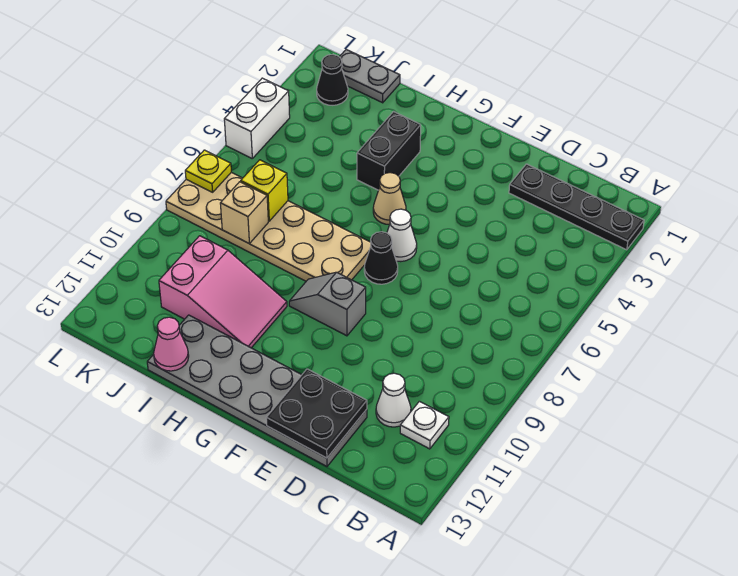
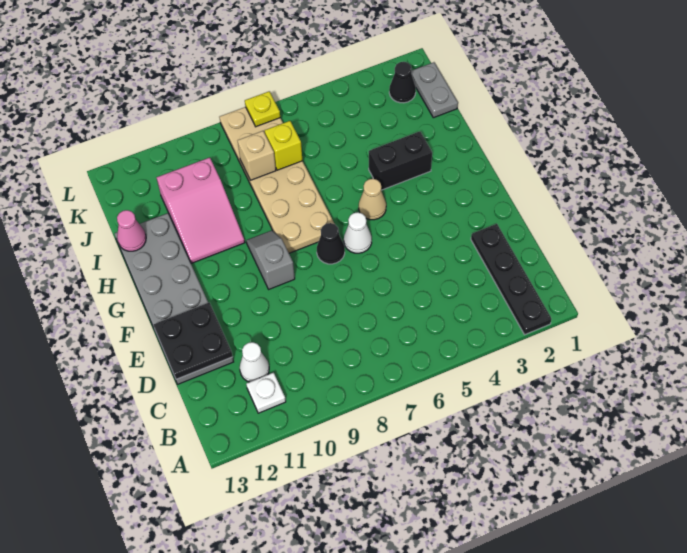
white brick L4:L5 level 1 -> none

